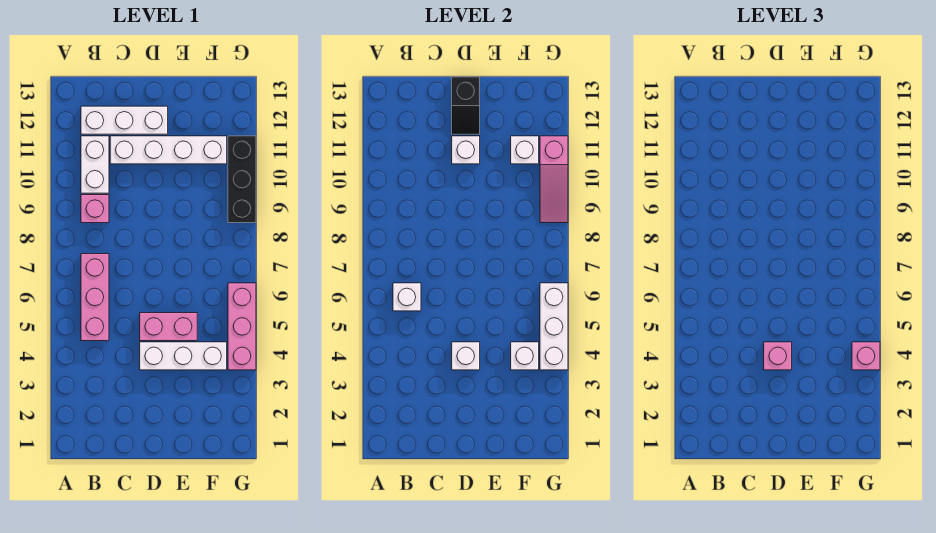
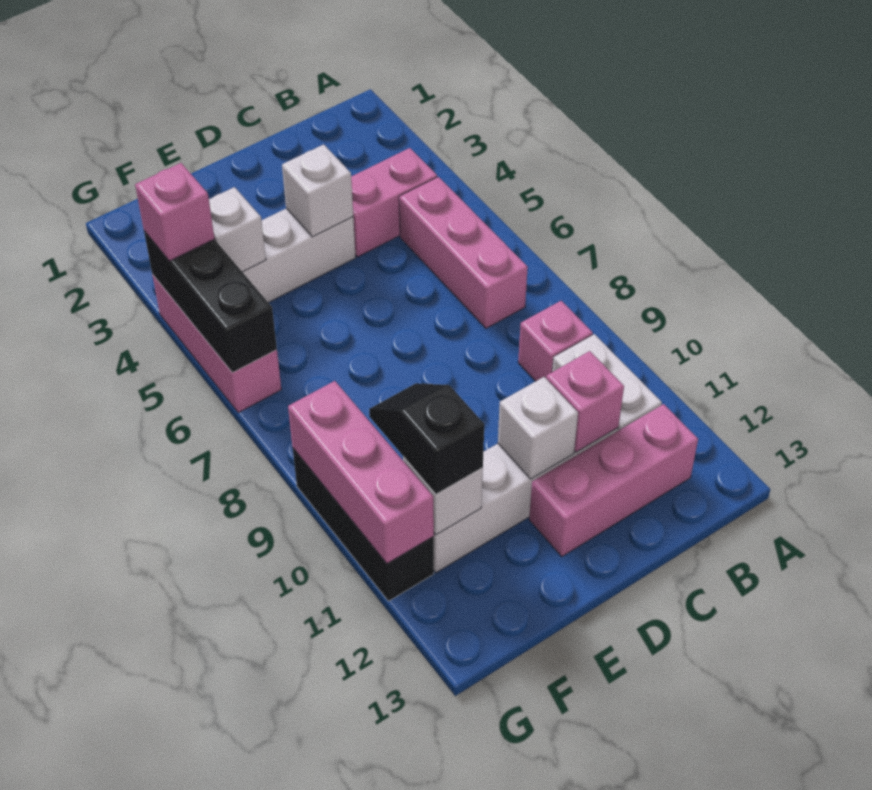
white brick B6 level 2 -> none
white brick B12:D12 level 1 -> pink brick B12:D12 level 1
pink brick D4 level 3 -> pink brick C11 level 2
pink brick D5:E5 level 1 -> pink brick B4:C4 level 1
black slope D12:D13 level 2 top 13 -> black slope F10:F11 level 3 top 11
white brick G4:G6 level 2 -> black brick G4:G6 level 2
pink slope G9:G11 level 2 top 11 -> pink brick G9:G11 level 2

